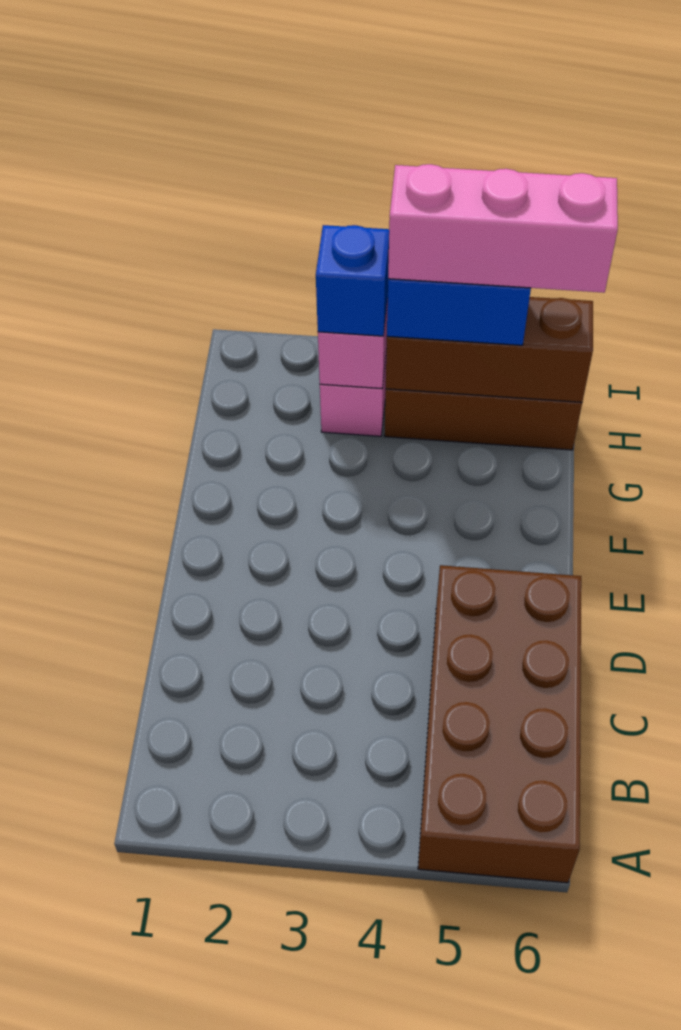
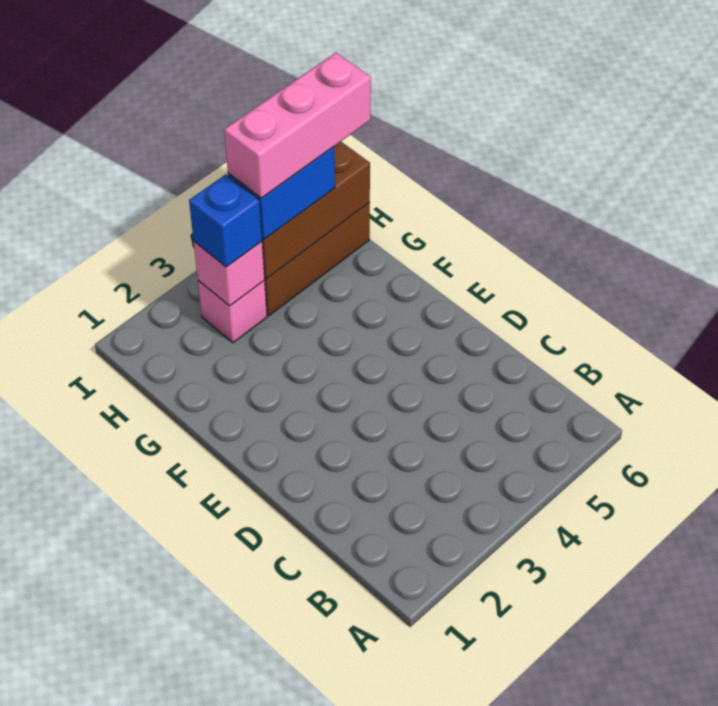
brown brick A5:D6 level 1 -> none

